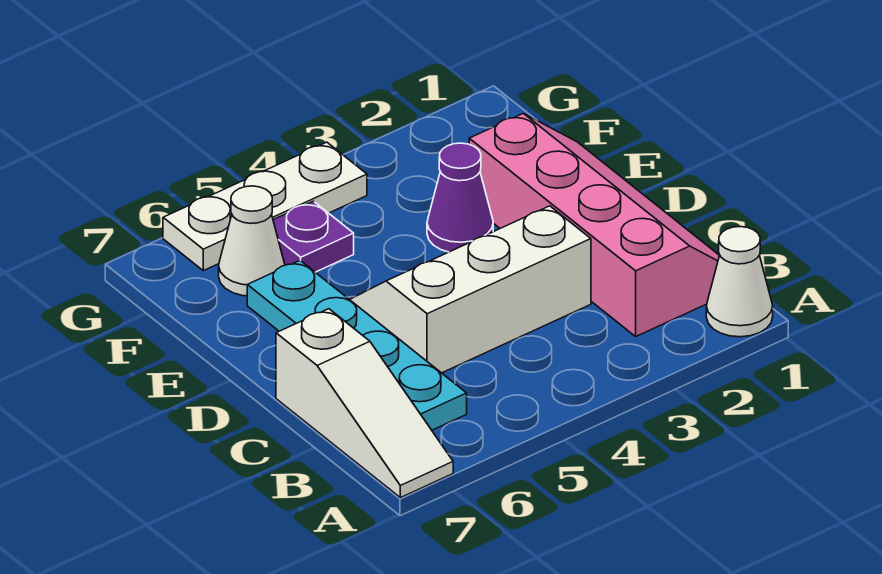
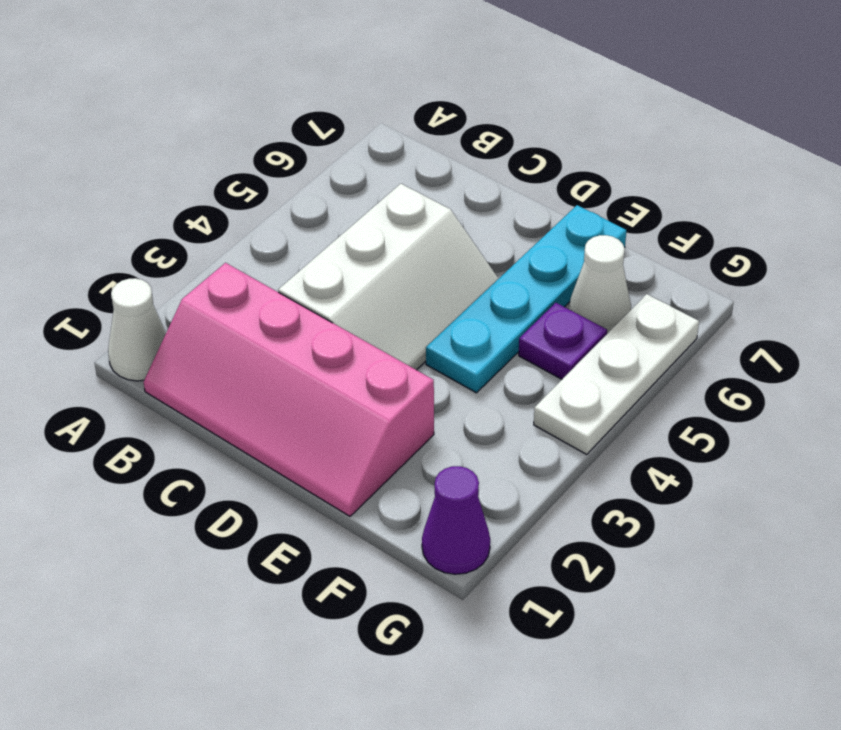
white slope A7:C7 level 1 top C -> none
cyan plate B6:E6 level 1 -> cyan plate E4:E7 level 1
purple cone E3 level 1 -> purple cone G1 level 1

